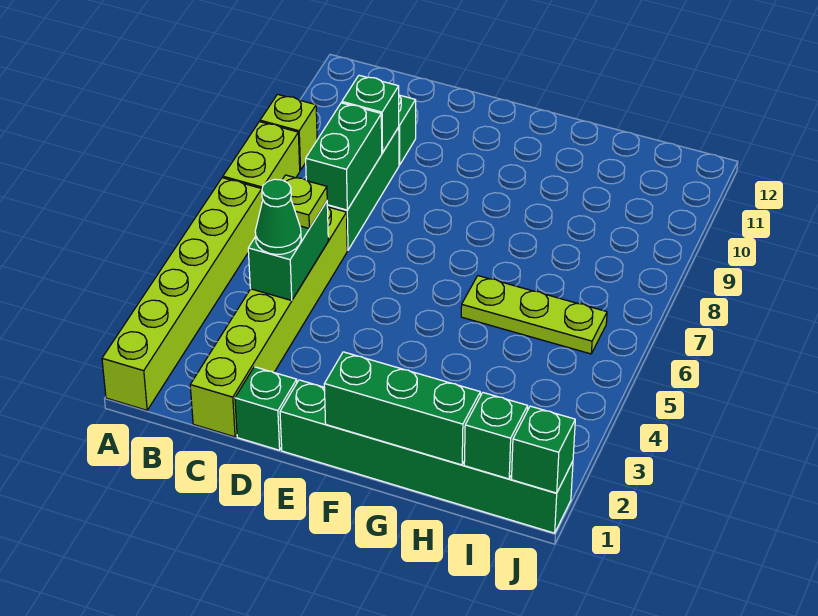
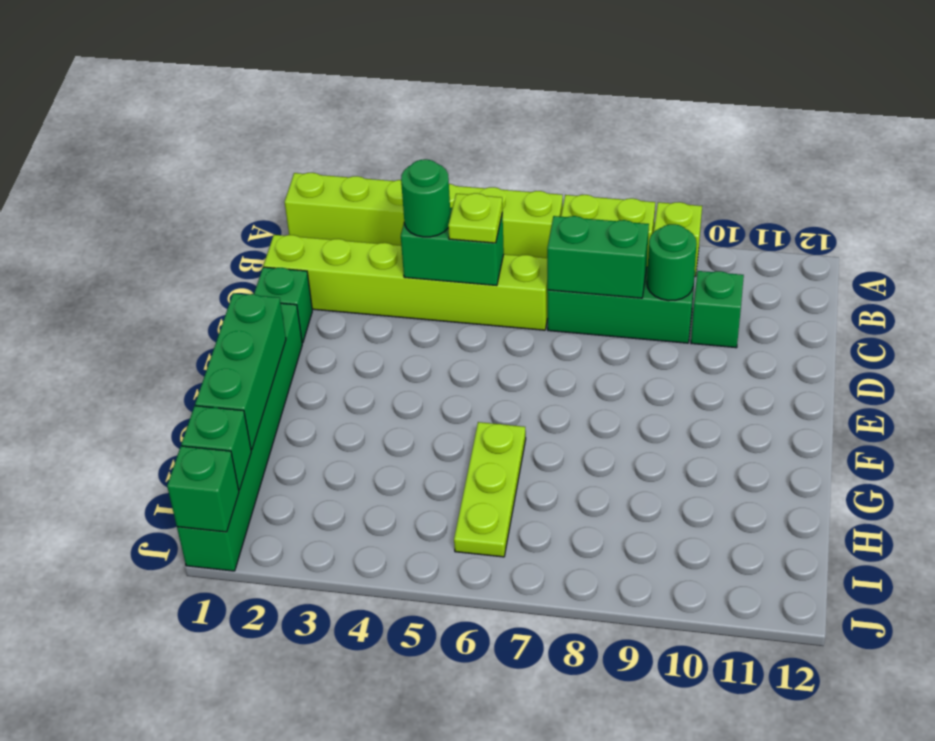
green cone C4 level 3 -> green round brick C4 level 3
green brick C9 level 2 -> green round brick C9 level 2

